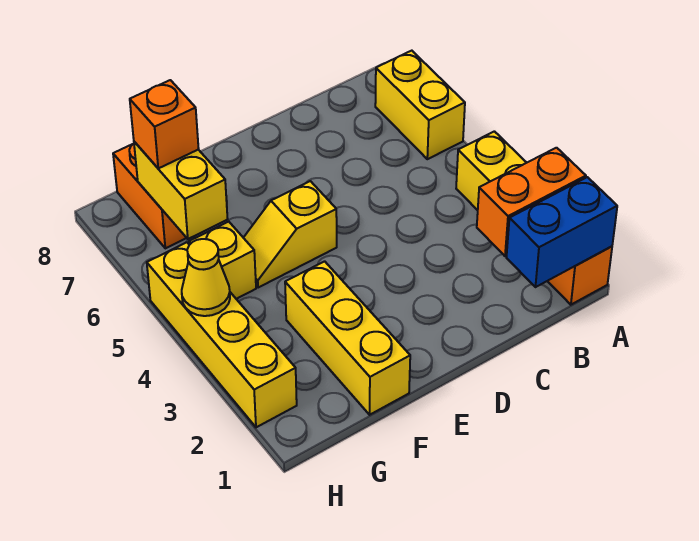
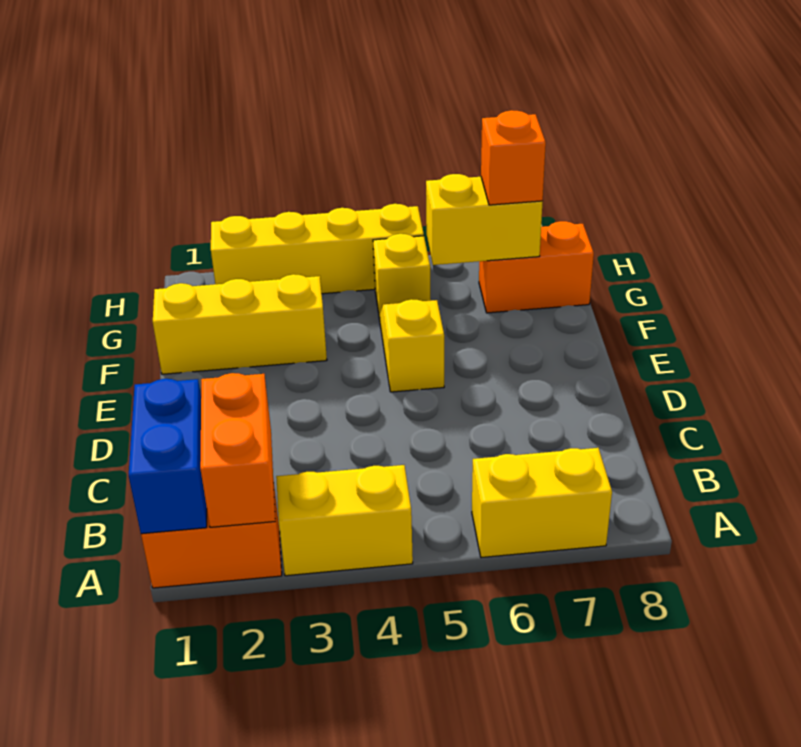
yellow cone H4 level 2 -> none

